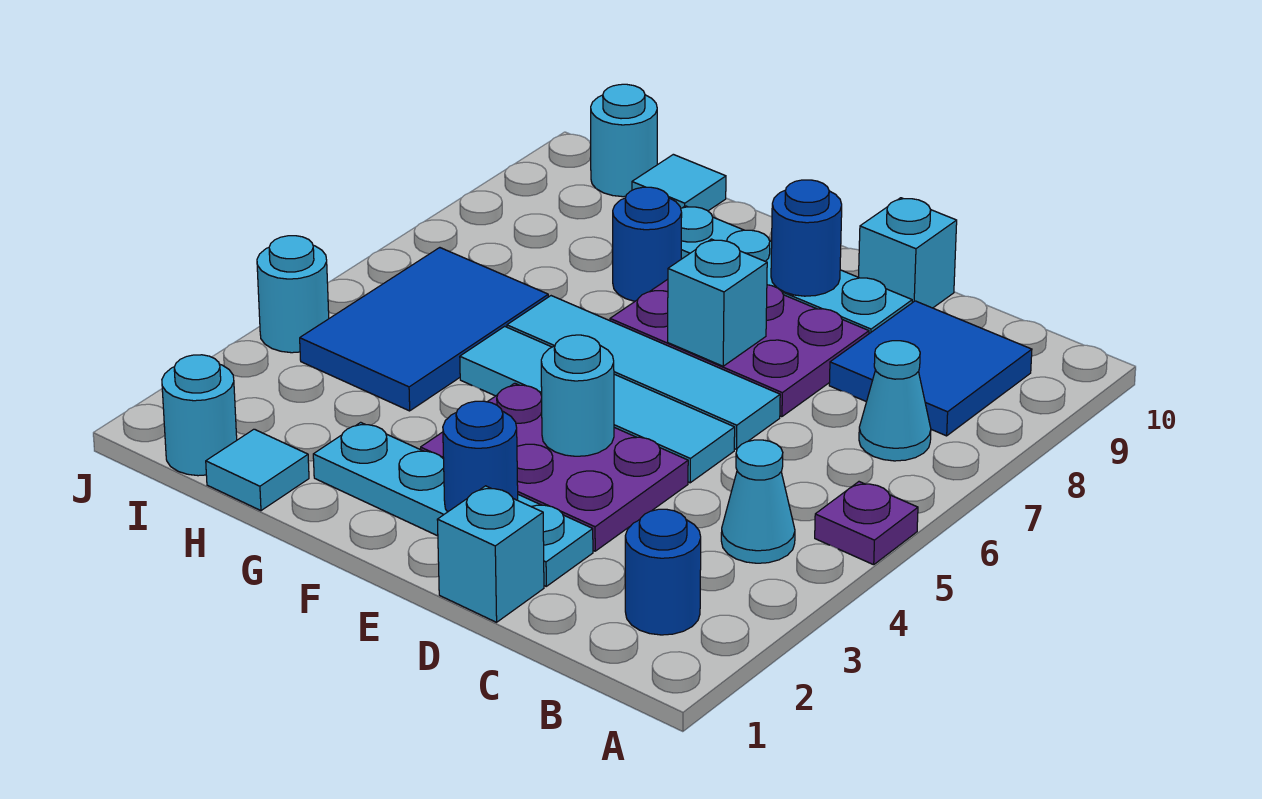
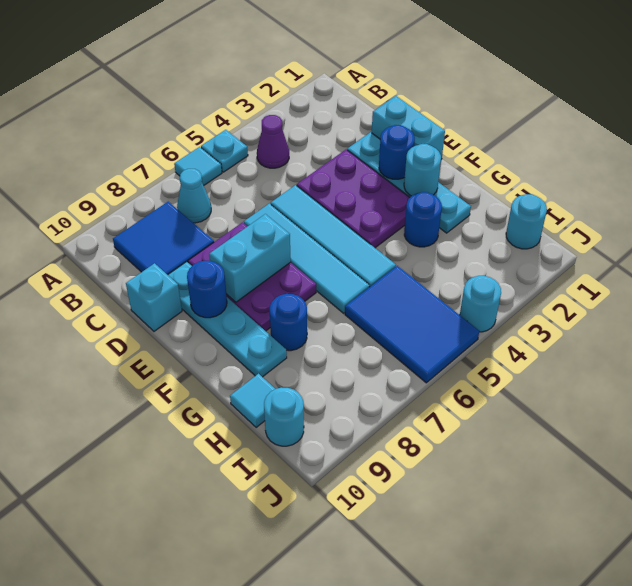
purple plate A5 level 1 -> cyan plate A5 level 1
blue round brick B2 level 1 -> blue round brick G3 level 1
cyan cone B4 level 1 -> purple cone B4 level 1
cyan brick D1 level 1 -> cyan brick D1:E1 level 1
cyan round brick E4 level 2 -> cyan round brick F2 level 2
cyan brick E7 level 2 -> cyan brick E7:E8 level 2
cyan tile H1 level 1 -> cyan tile A6 level 1
blue tile H4:I6 level 1 -> blue tile H5:J6 level 1

